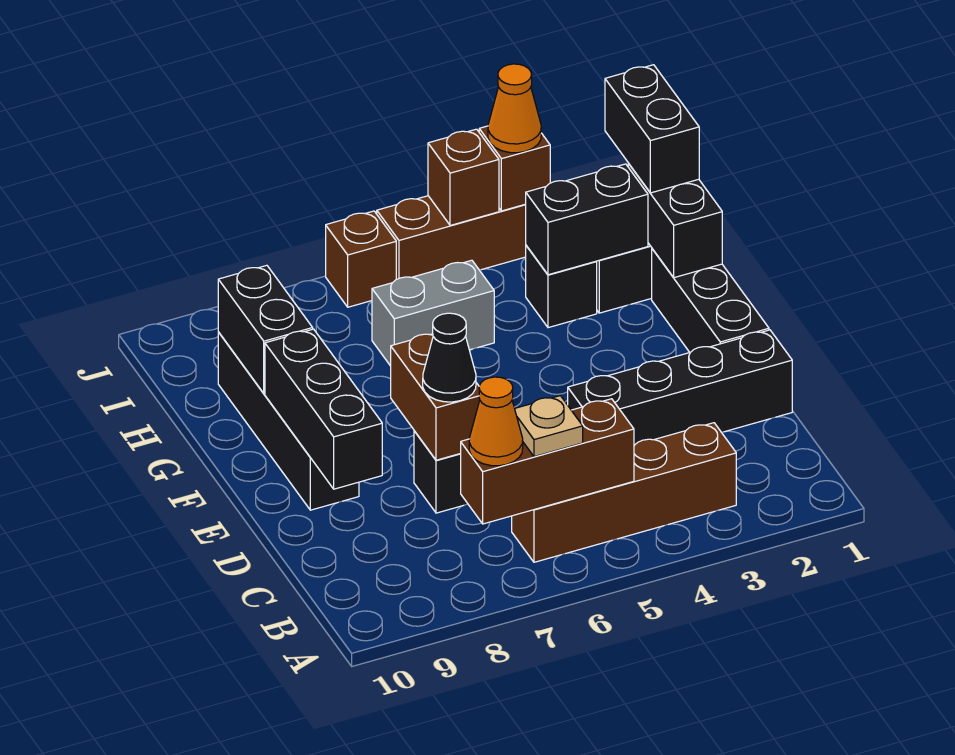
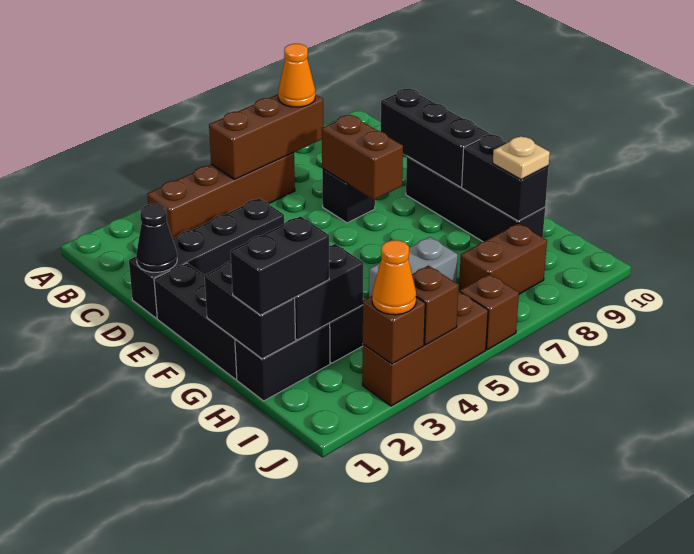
tan plate B6 level 3 -> tan plate H9 level 3
black cone D7 level 3 -> black cone D1 level 2
black brick H1:I1 level 3 -> black brick H1:H2 level 3
none -> brown brick I7:I8 level 1

